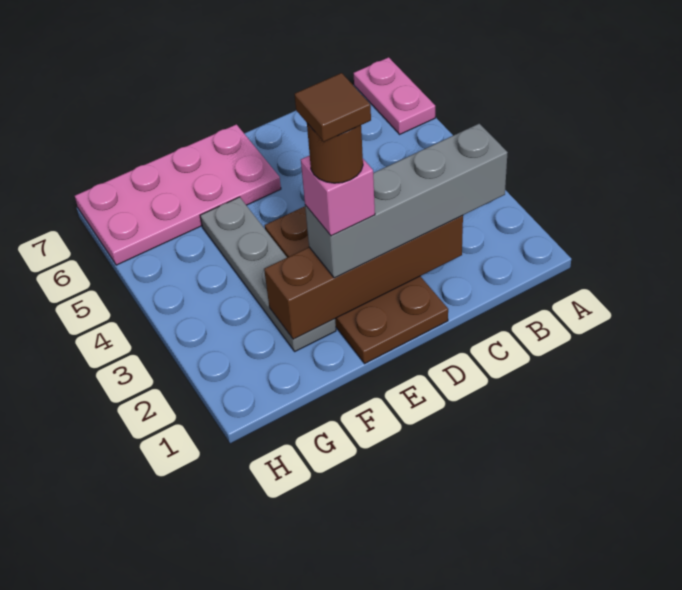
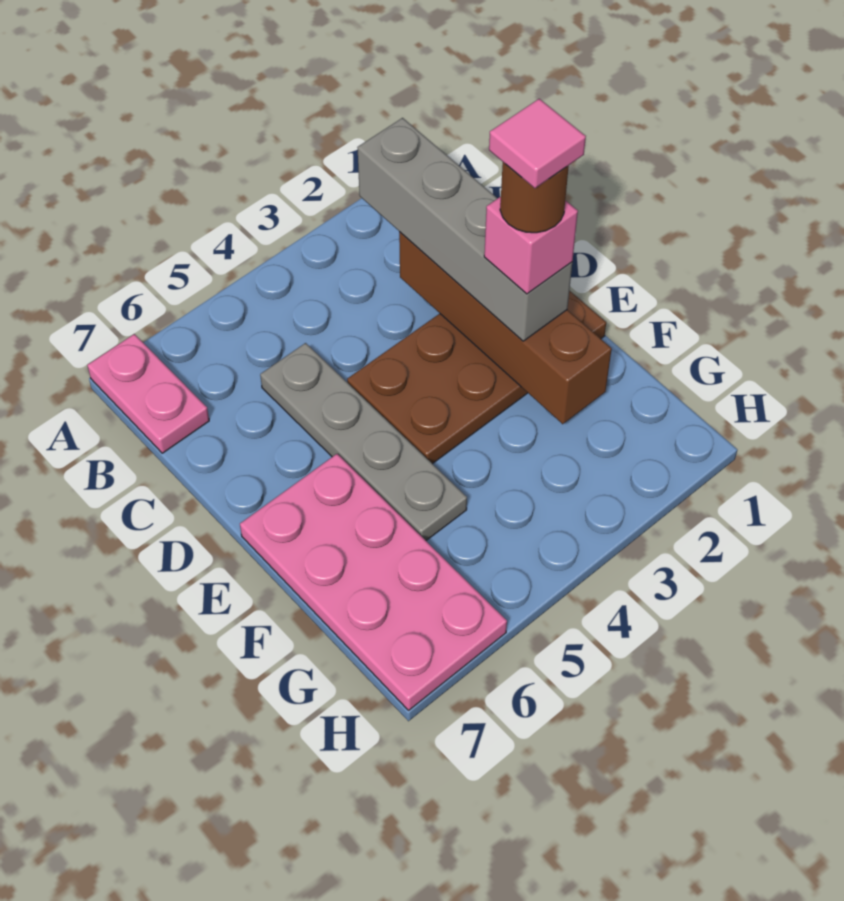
pink plate A6:A7 level 1 -> pink plate A7:B7 level 1
brown tile E2 level 6 -> pink tile E2 level 6
grey plate F2:F5 level 1 -> grey plate C5:F5 level 1

